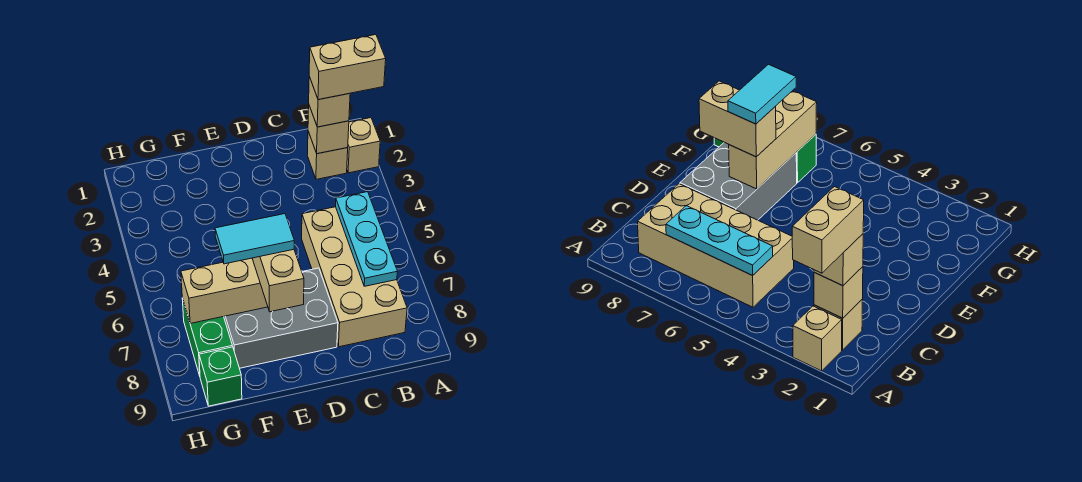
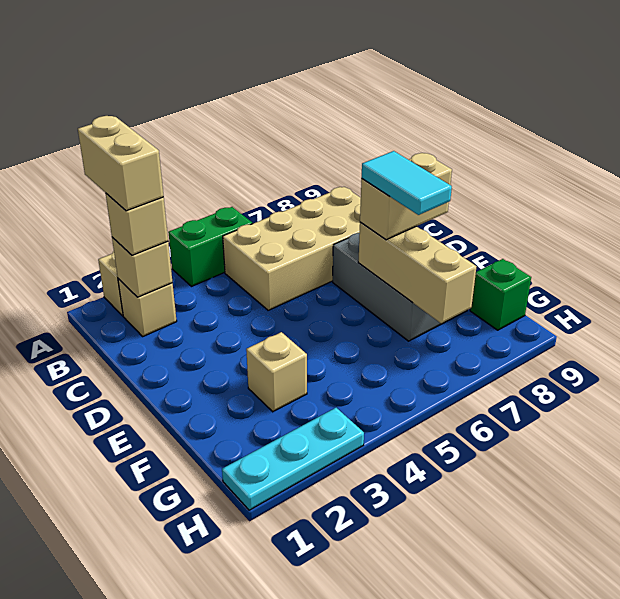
cyan plate B5:B7 level 2 -> cyan plate H1:H3 level 1
none -> tan brick F3 level 1
green brick G7:G8 level 1 -> green brick A4:A5 level 1

